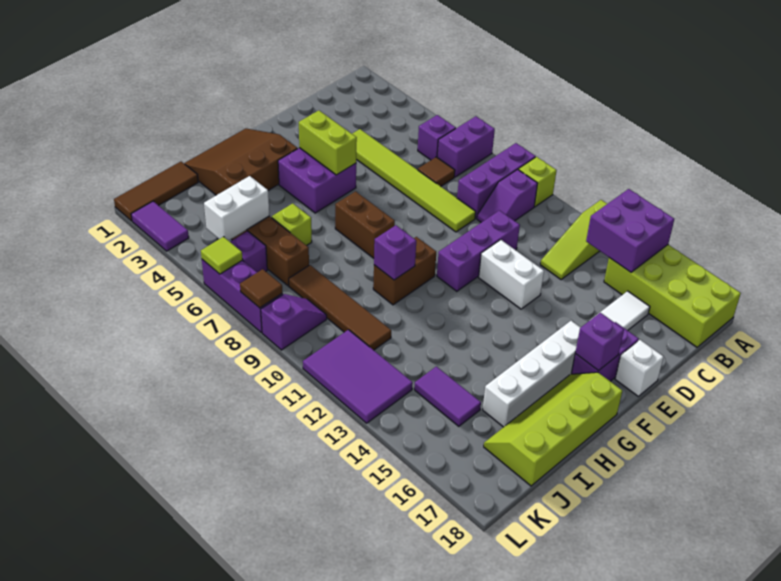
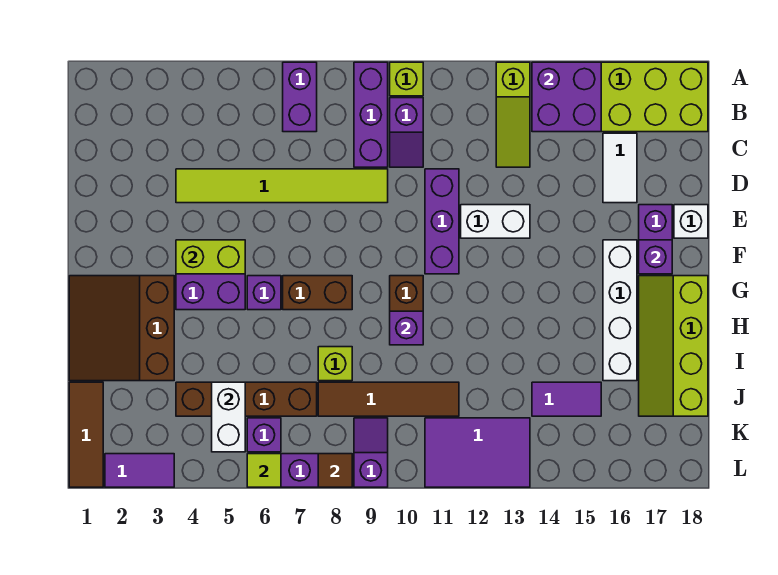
purple brick B6 level 1 -> purple brick G6 level 1
brown tile C7 level 1 -> none
lime brick I6 level 1 -> lime brick I8 level 1

